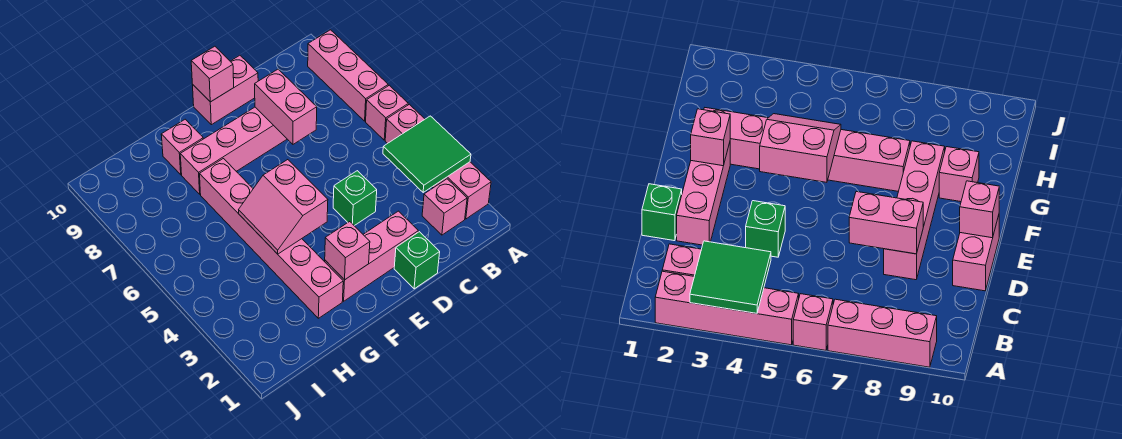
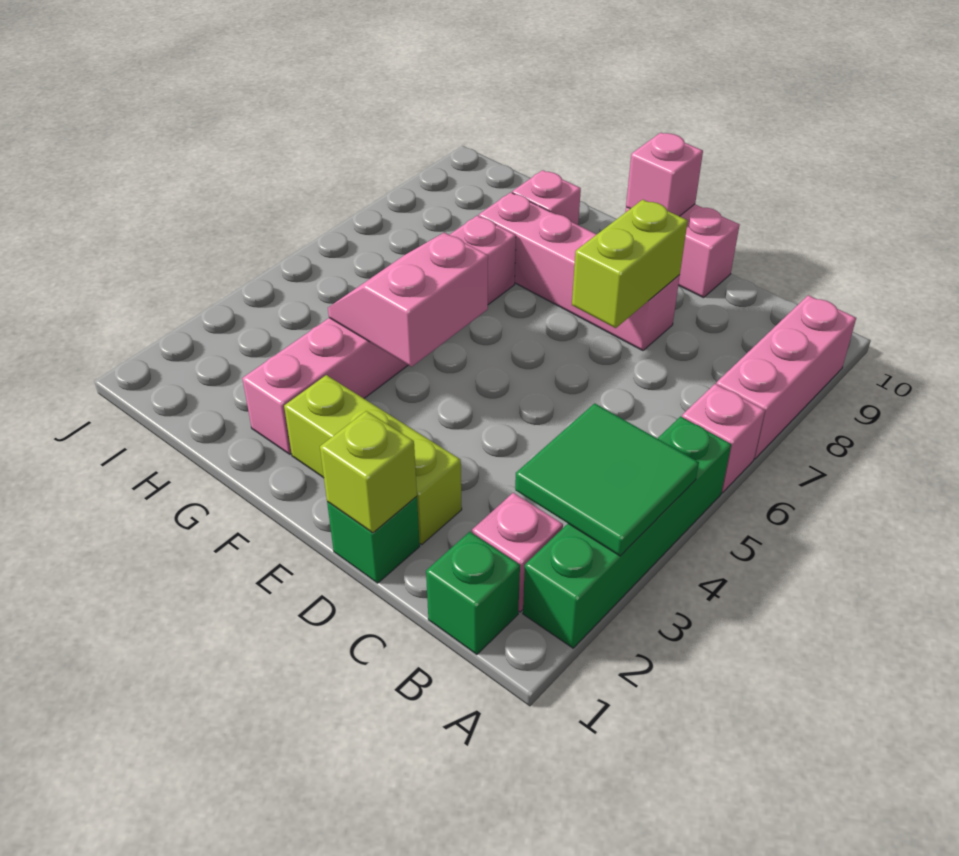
pink brick A2:A5 level 1 -> green brick A2:A5 level 1
none -> lime brick D1 level 2
pink brick D2:F2 level 1 -> lime brick D2:F2 level 1
green brick D4 level 1 -> green brick B1 level 1
pink brick D7:D8 level 2 -> lime brick D7:D8 level 2
pink brick F2 level 2 -> none

